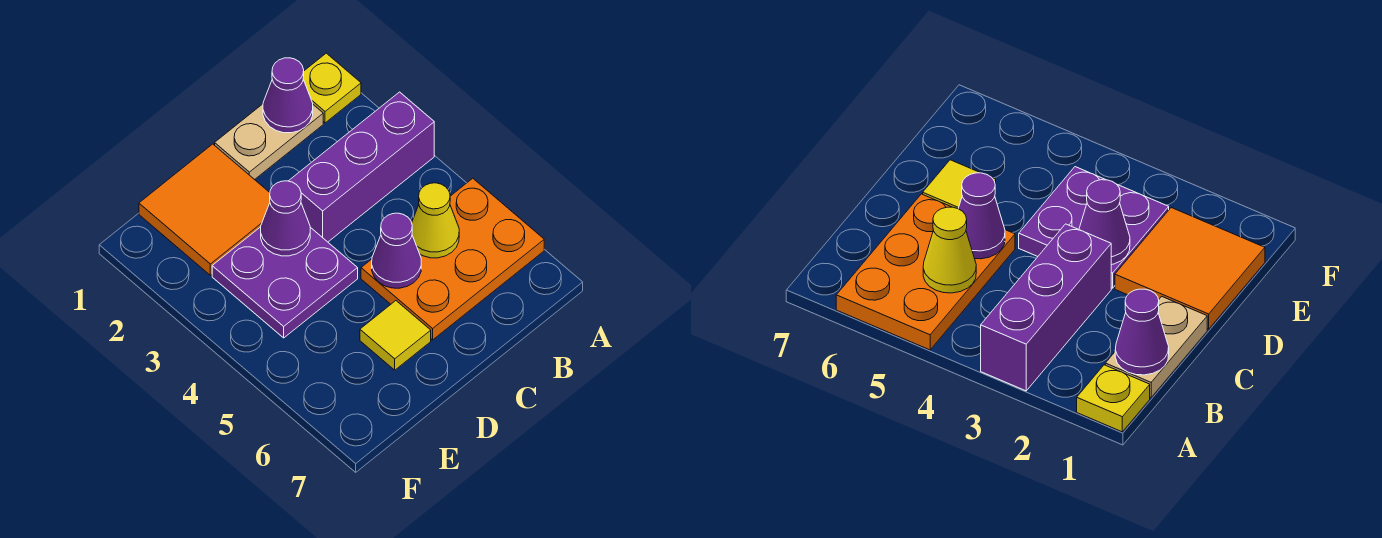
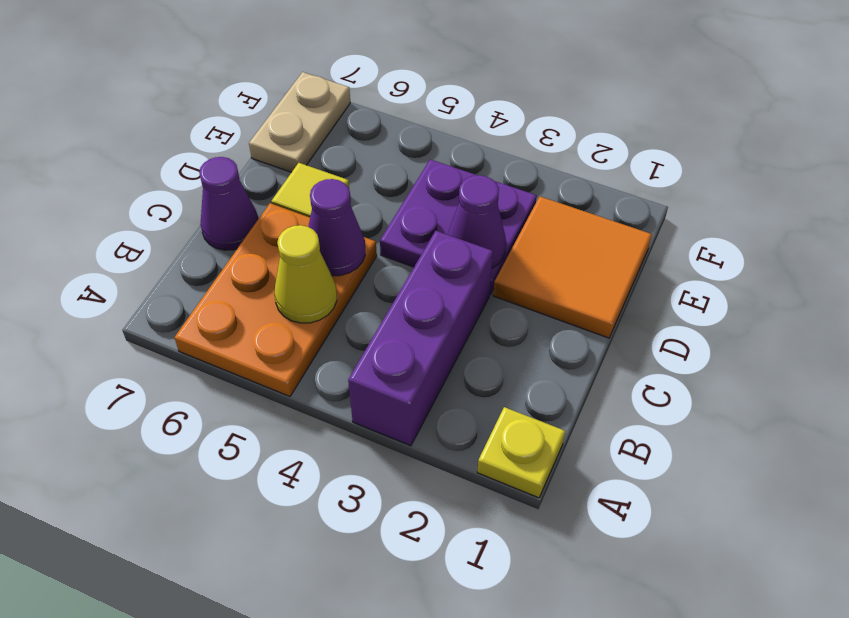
tan plate B1:C1 level 1 -> tan plate E7:F7 level 1
purple cone B1 level 2 -> purple cone C7 level 1

